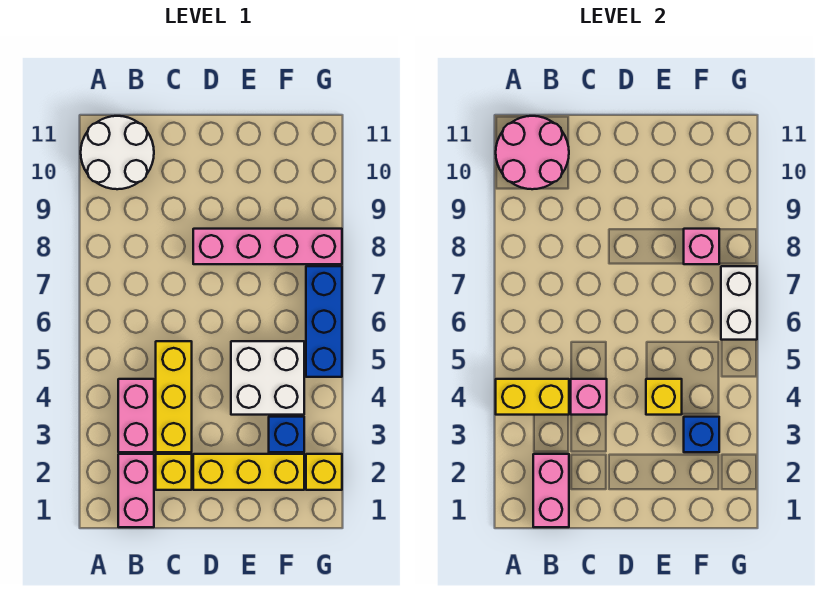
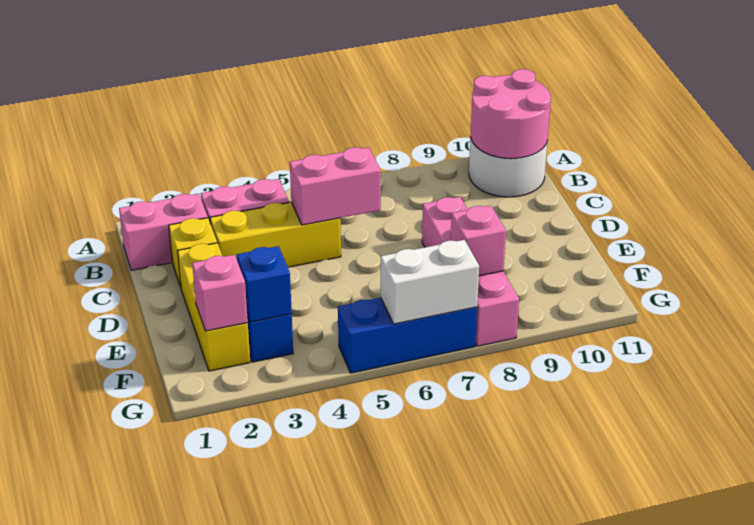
yellow brick A4:B4 level 2 -> none
pink brick B1:B2 level 2 -> pink brick C5:C6 level 2
pink brick C4 level 2 -> pink brick F2 level 2
white brick E4:F5 level 1 -> none
yellow brick E4 level 2 -> none
yellow brick G2 level 1 -> none

